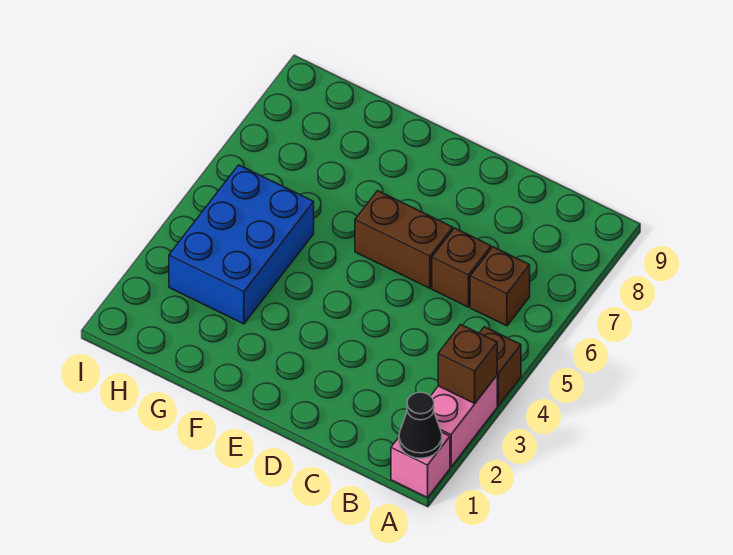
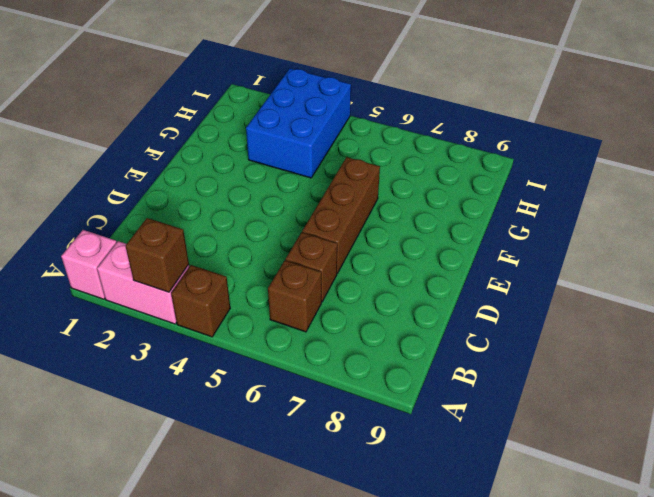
black cone A1 level 2 -> none
brown brick D6:E6 level 1 -> brown brick D6:F6 level 1
blue brick G3:H5 level 1 -> blue brick G3:I4 level 1

